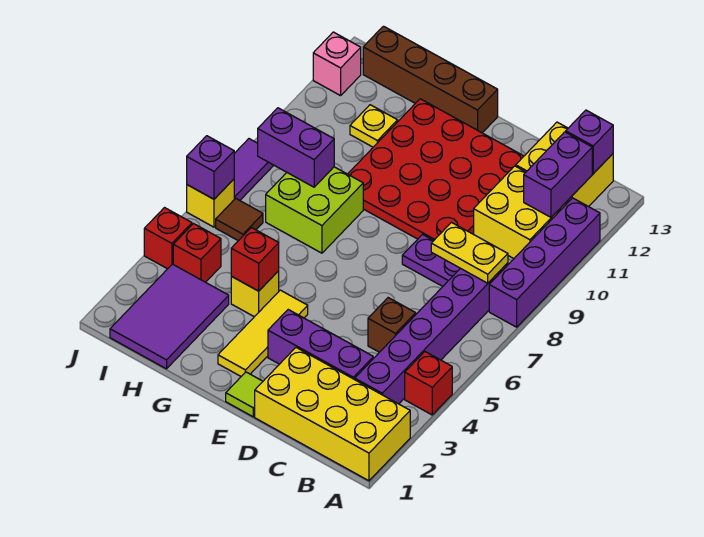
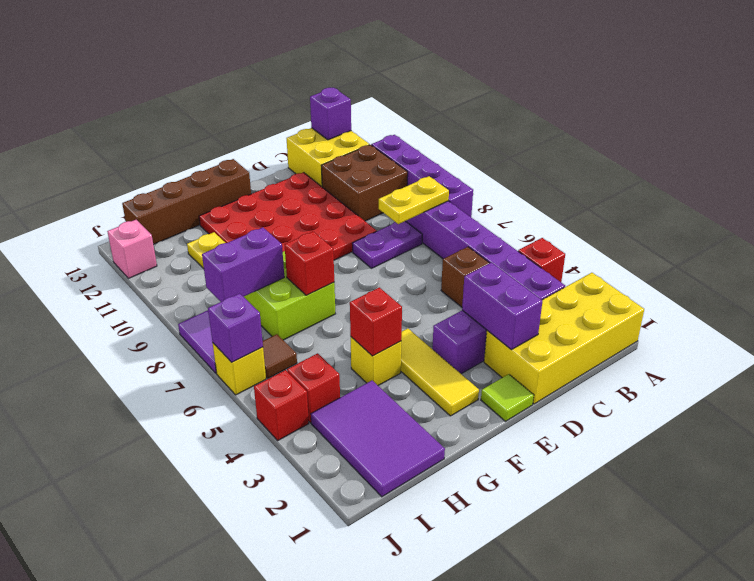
yellow brick B10:C11 level 1 -> brown brick B10:C11 level 1
purple brick B11:B12 level 2 -> purple brick D2:D3 level 2
none -> red brick G7 level 2

